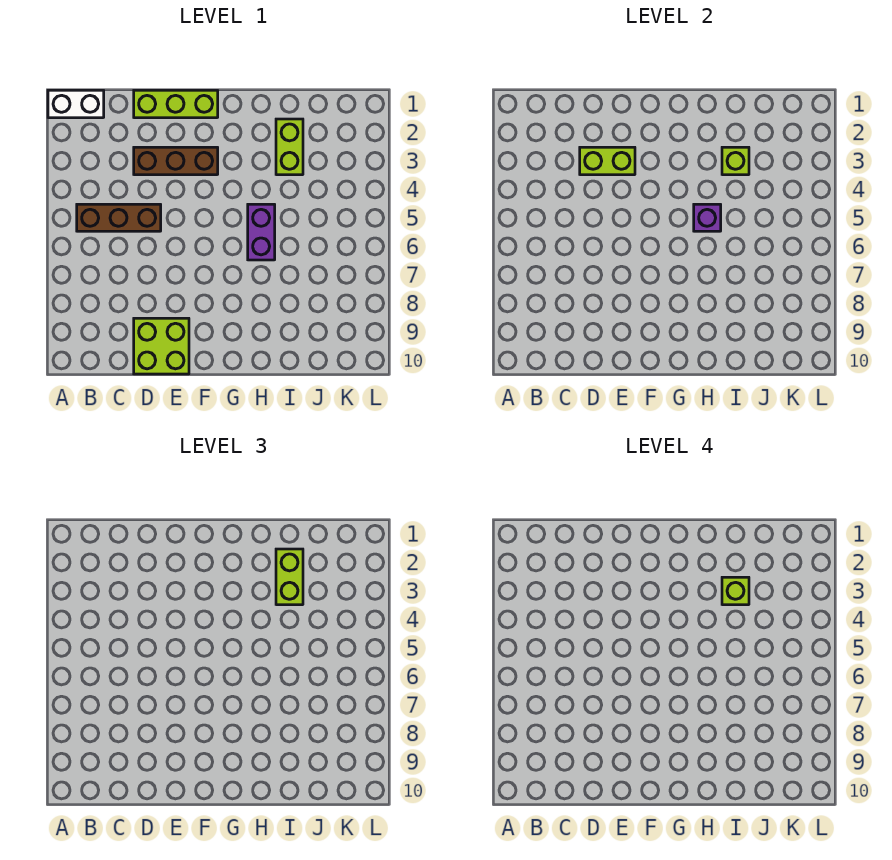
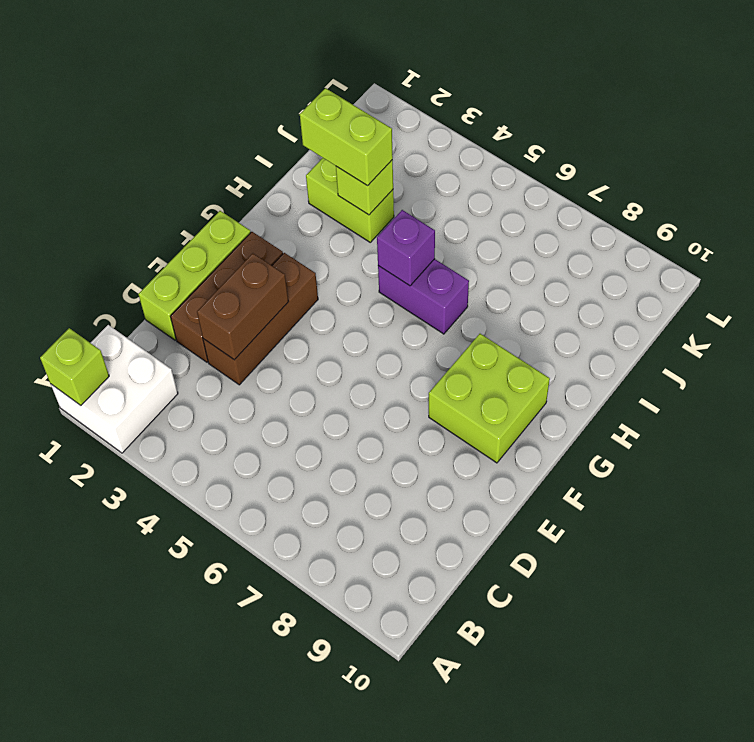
white brick A1:B1 level 1 -> white brick A1:B2 level 1
brown brick B5:D5 level 1 -> brown brick D2:F2 level 1
lime brick D3:E3 level 2 -> brown brick D3:E3 level 2
lime brick D9:E10 level 1 -> lime brick F8:G9 level 1
lime brick I3 level 4 -> lime brick A1 level 2

